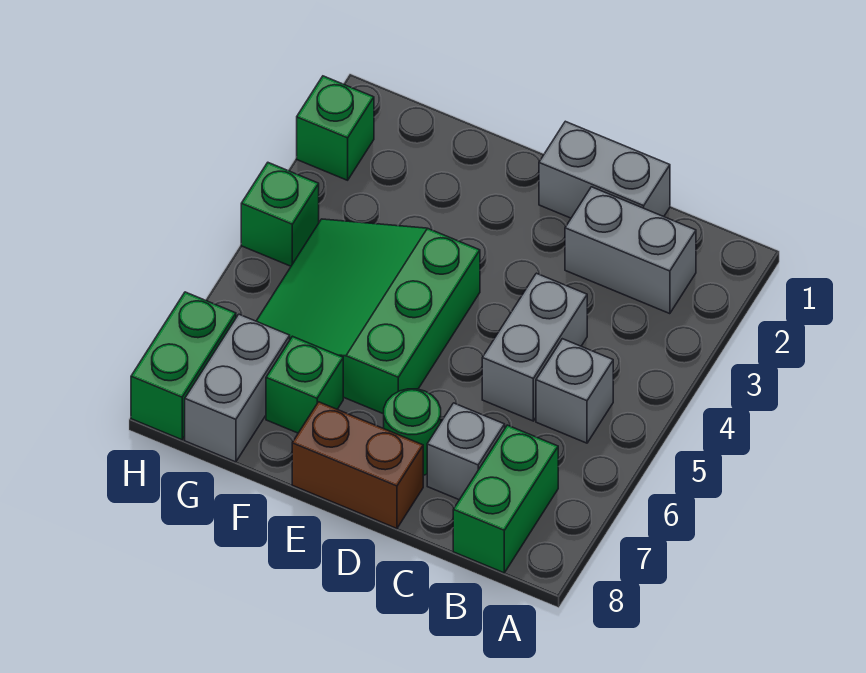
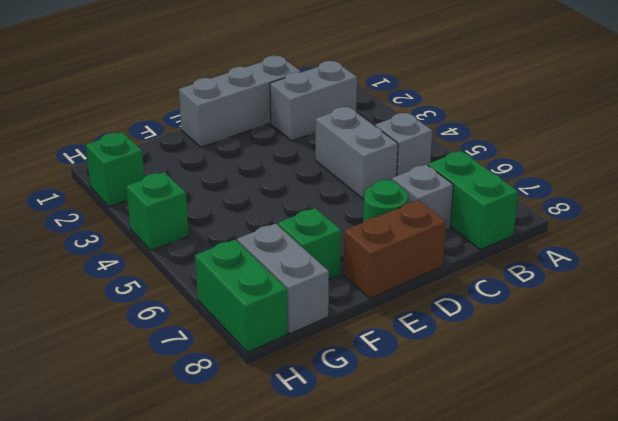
grey brick C1:D1 level 1 -> grey brick C1:E1 level 1
green slope E4:G6 level 1 top E -> none

